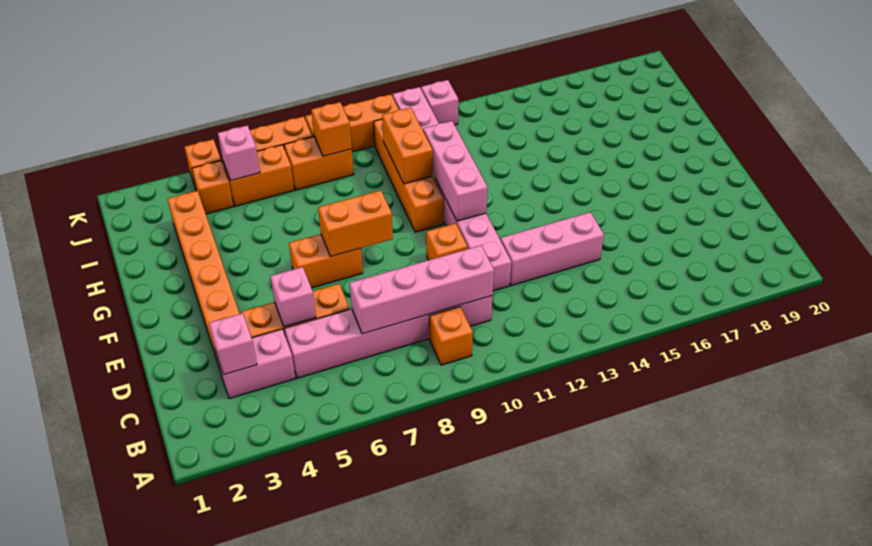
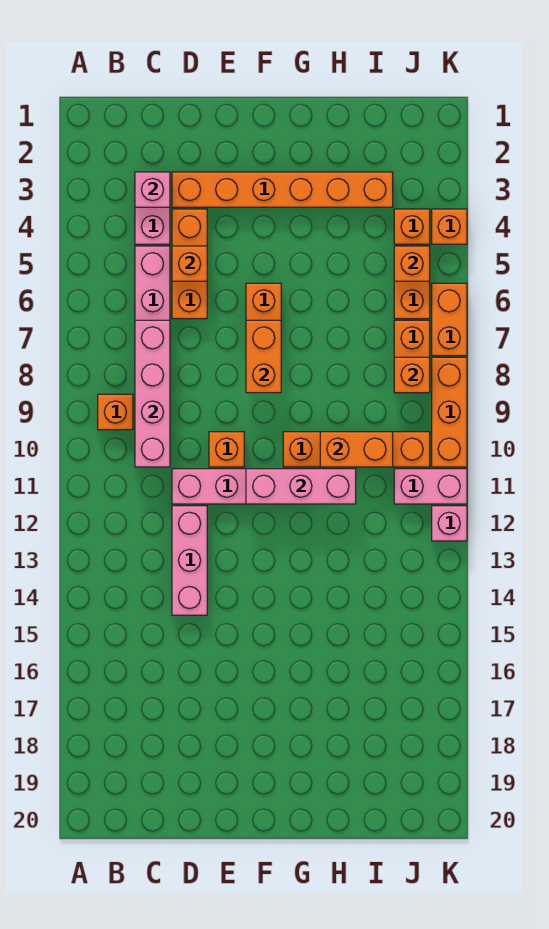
pink brick D5 level 2 -> orange brick D5 level 2
pink brick J5 level 2 -> orange brick J5 level 2

